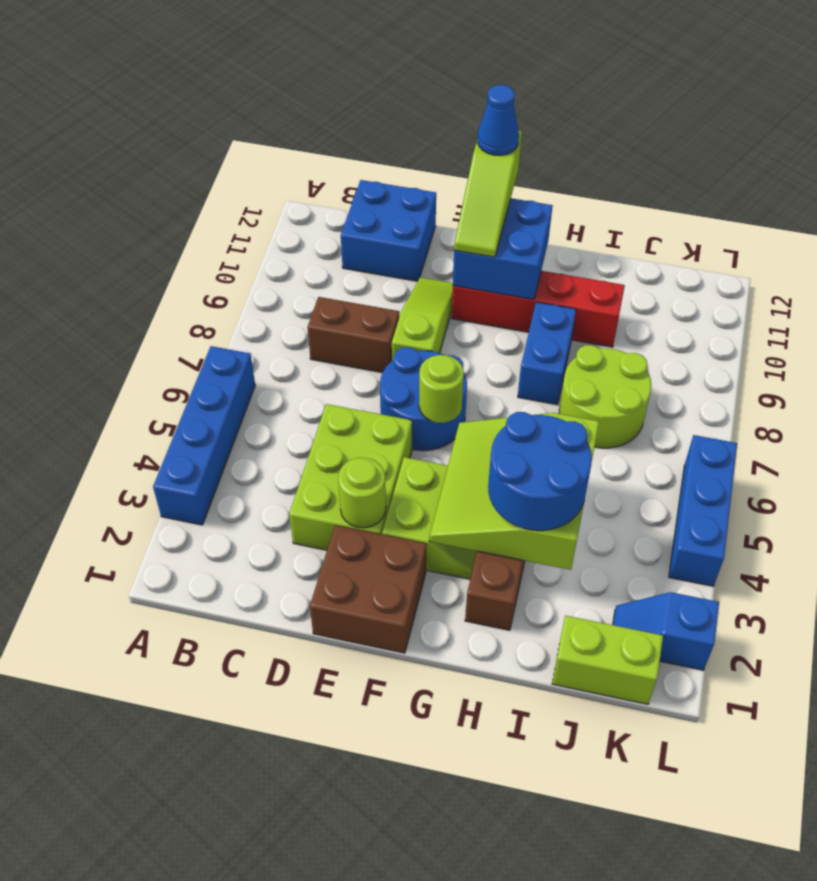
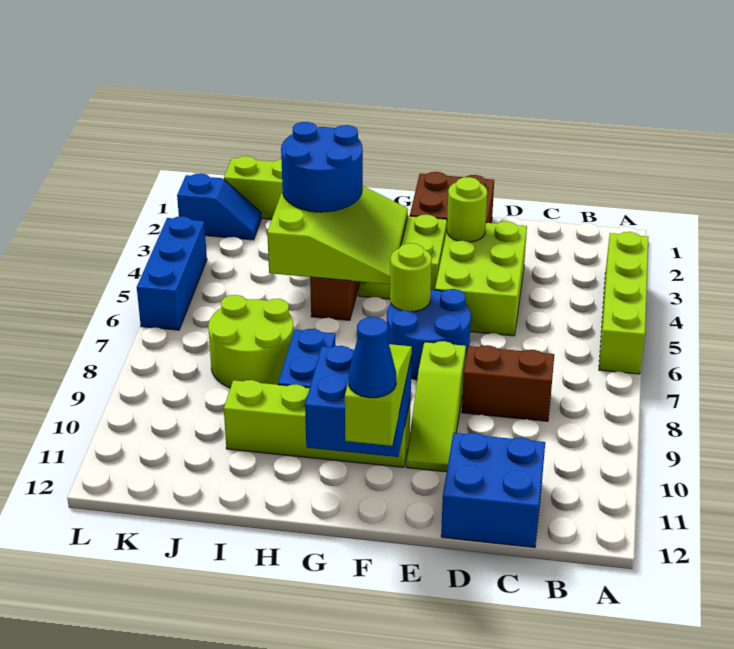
blue brick A3:A6 level 1 -> lime brick A3:A6 level 1
red brick F10:I10 level 1 -> lime brick F10:I10 level 1

